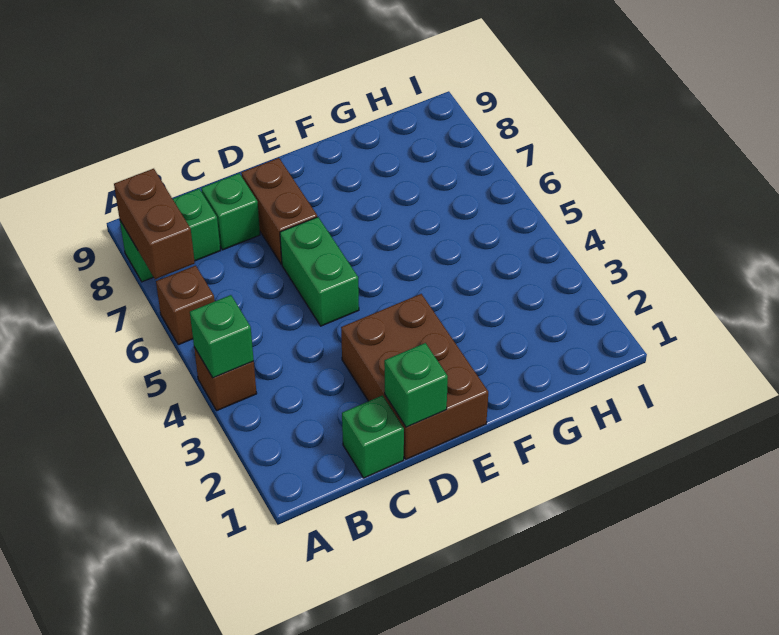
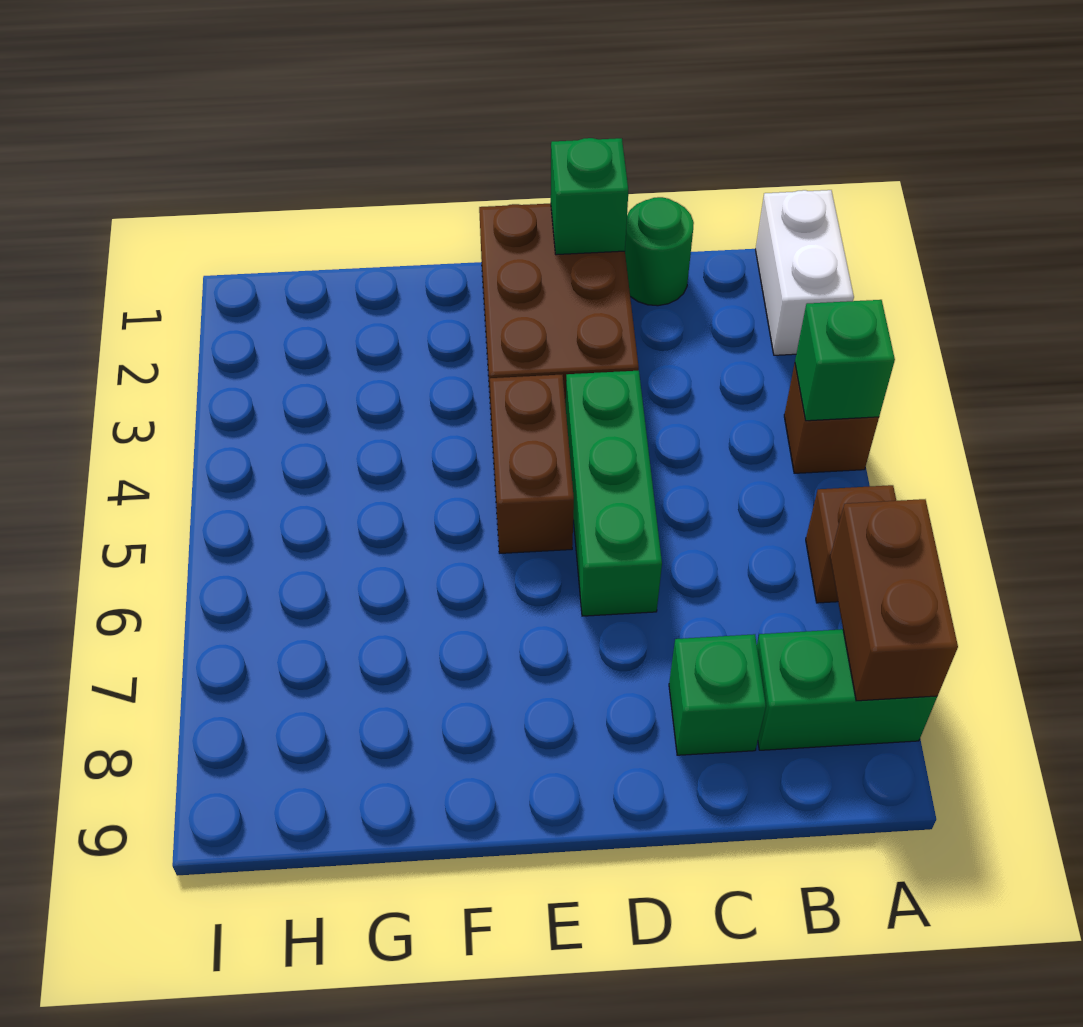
none -> white brick A1:A2 level 1
green brick C1 level 1 -> green round brick C1 level 1
green brick D5:D6 level 1 -> green brick D4:D6 level 1
brown brick D7:D8 level 1 -> brown brick E4:E5 level 1

